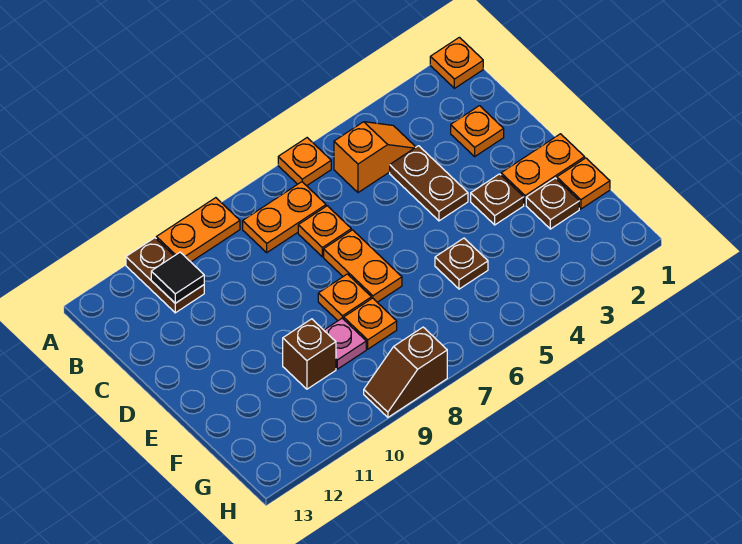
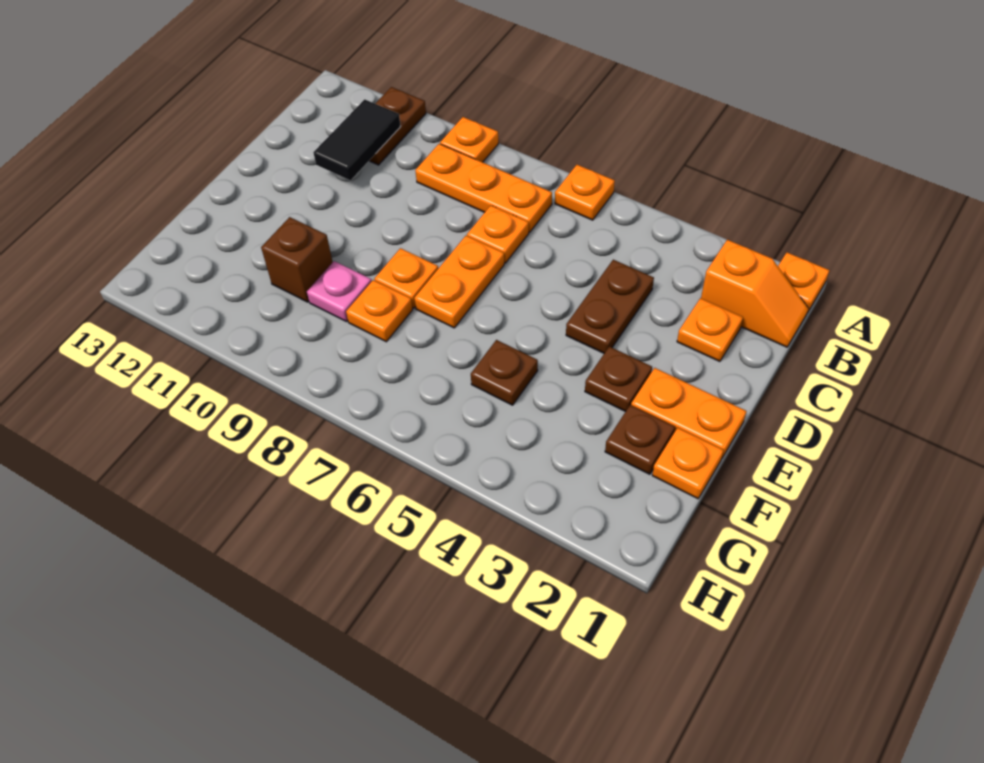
orange plate A9:A10 level 1 -> orange plate A9 level 1
orange slope B4:B5 level 1 top 5 -> orange slope B1:B2 level 1 top 2
orange plate B7:B8 level 1 -> orange plate B7:B9 level 1
black tile B11 level 2 -> black tile B11:C11 level 2
brown slope H8:H9 level 1 top 8 -> none

